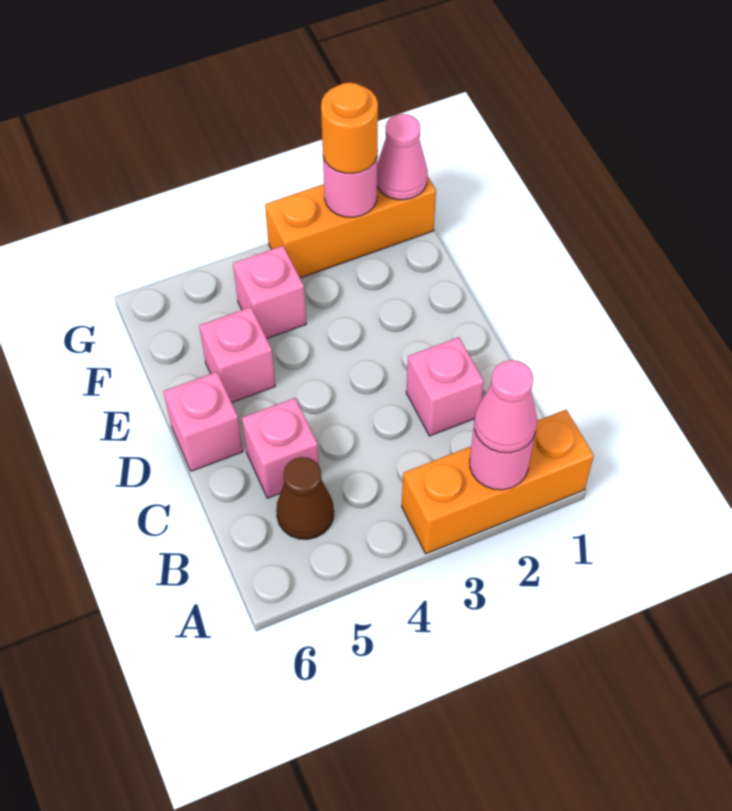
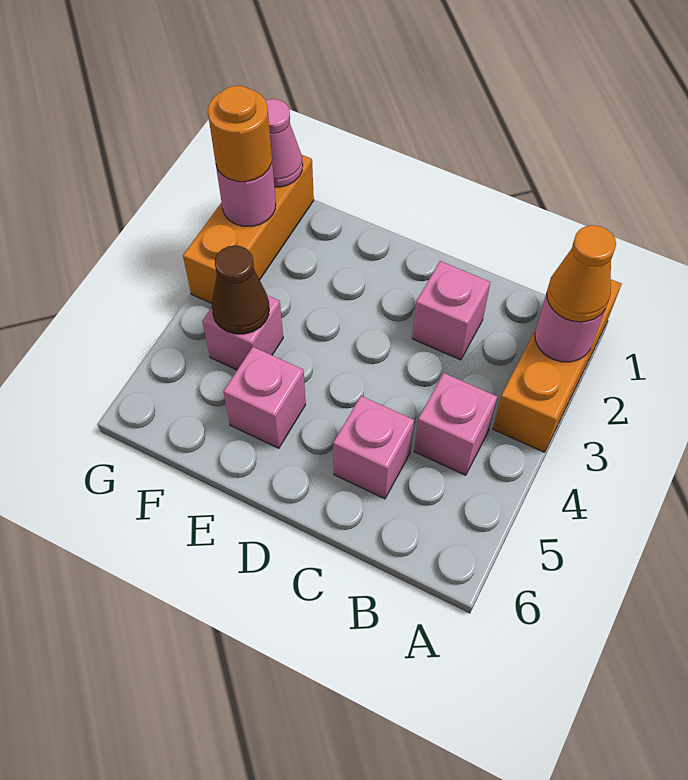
pink cone A2 level 3 -> orange cone A2 level 3
brown cone B5 level 1 -> brown cone F4 level 2
pink brick D6 level 1 -> pink brick B4 level 1

